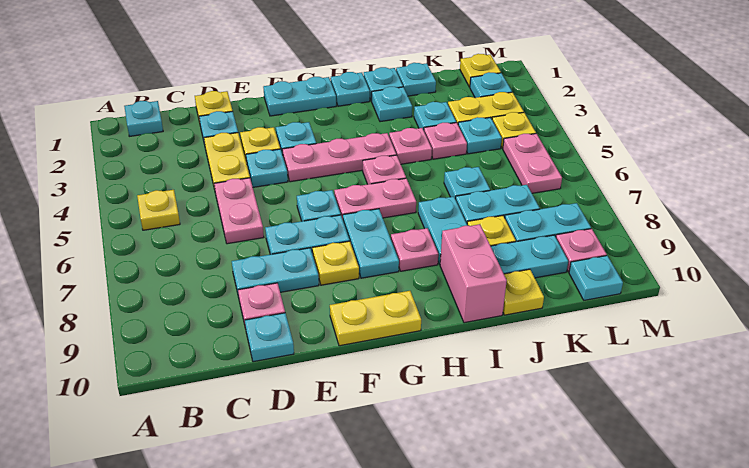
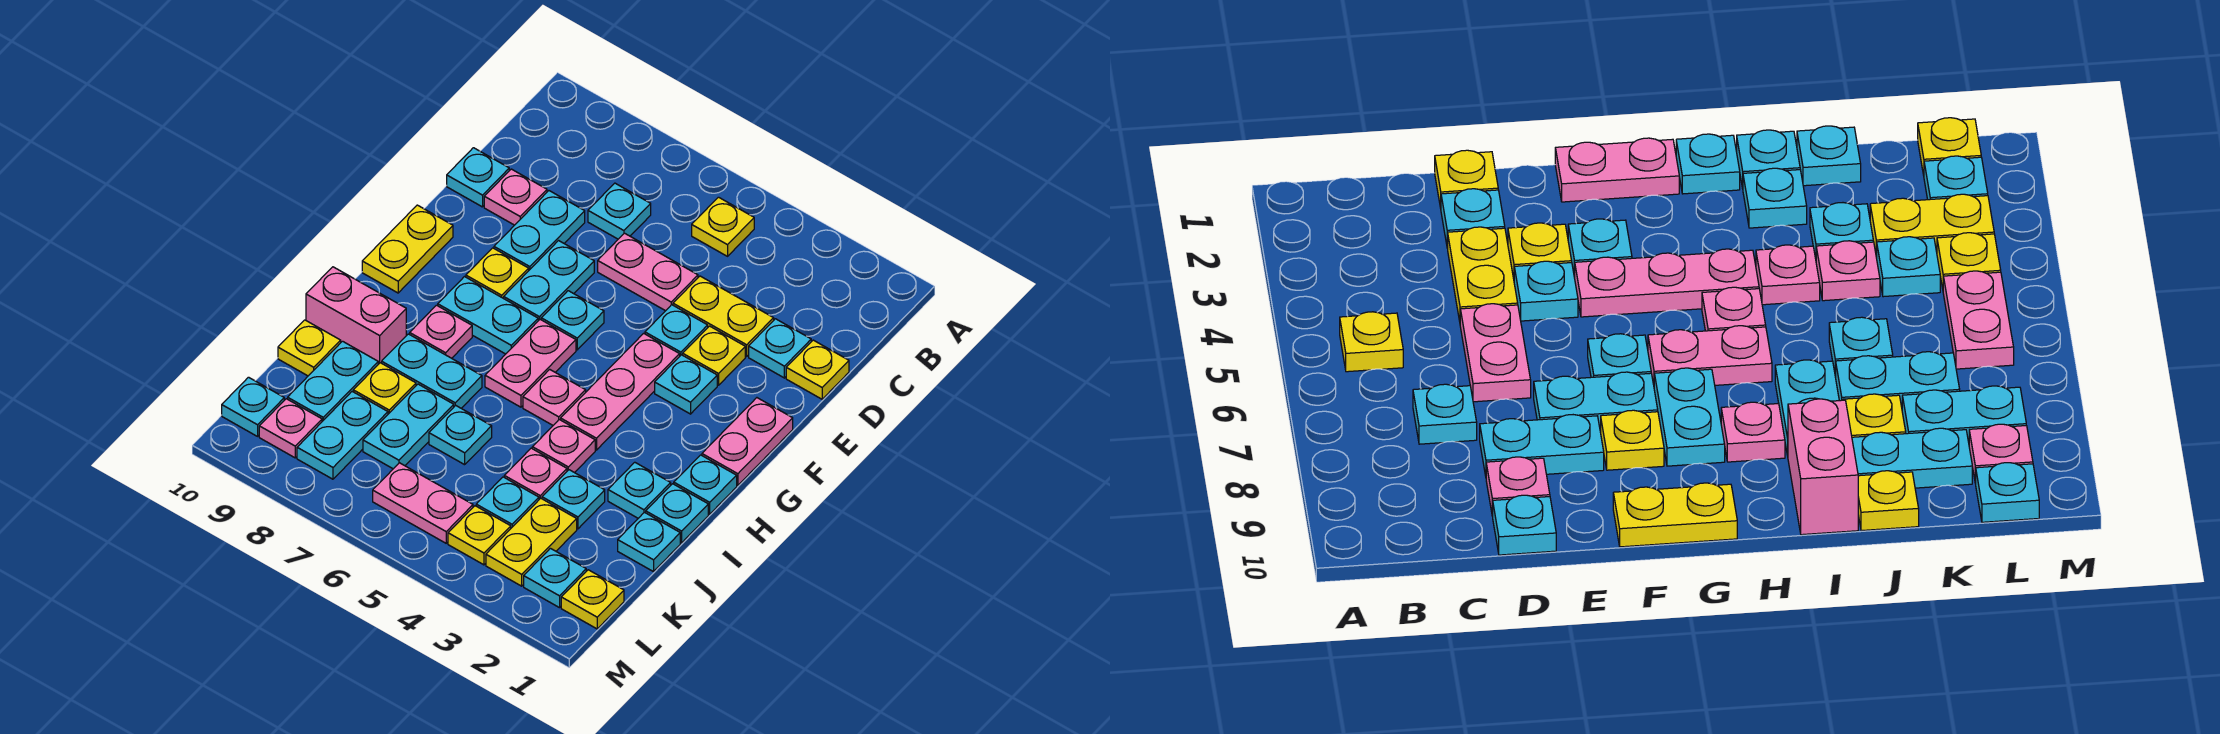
cyan plate B1 level 1 -> cyan plate C7 level 1
cyan plate F1:G1 level 1 -> pink plate F1:G1 level 1

